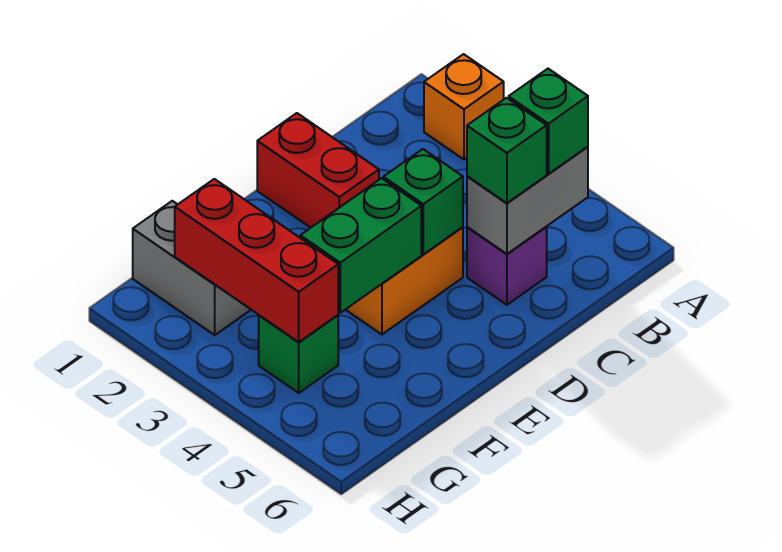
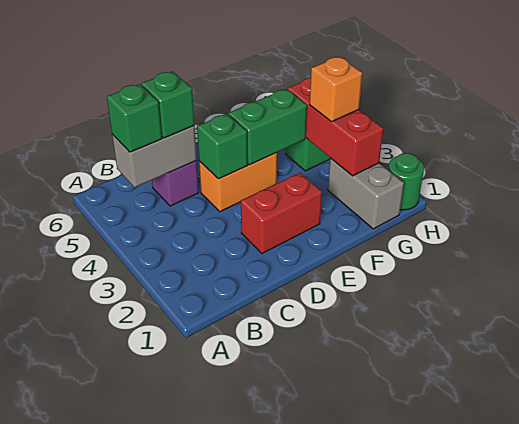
orange brick A2 level 1 -> orange brick G3 level 3
red brick D1:D2 level 1 -> red brick D2:E2 level 1
none -> green round brick H1 level 1

